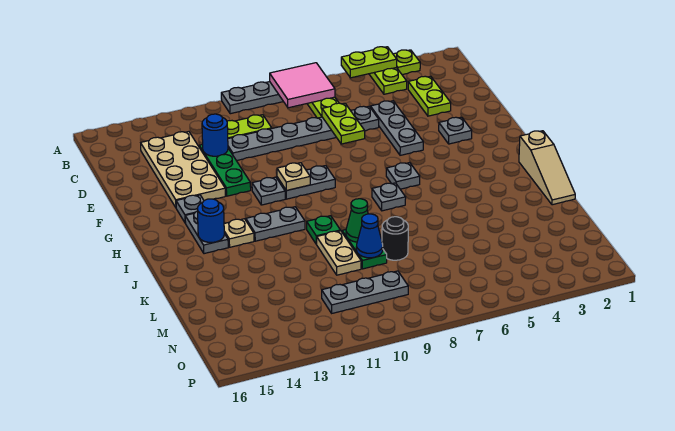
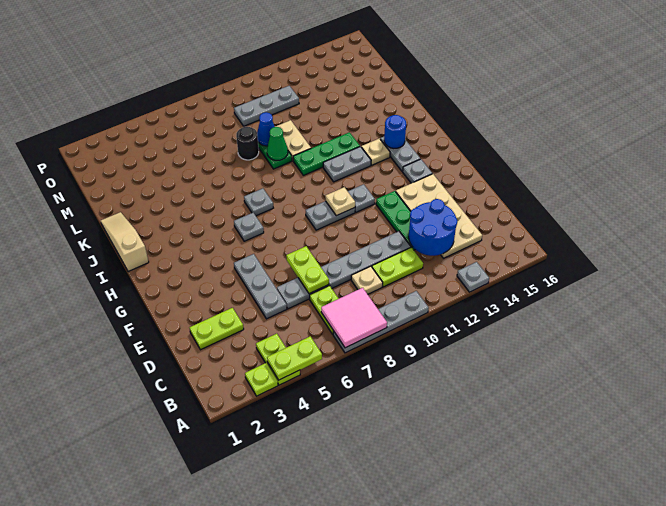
lime plate C3:D3 level 1 -> lime plate D2:D3 level 1
none -> tan plate C9 level 1
blue round brick D12 level 2 -> blue round brick C12:D13 level 2
grey plate F3 level 1 -> grey plate A13 level 1
green plate J10 level 1 -> green plate J10:J12 level 1

